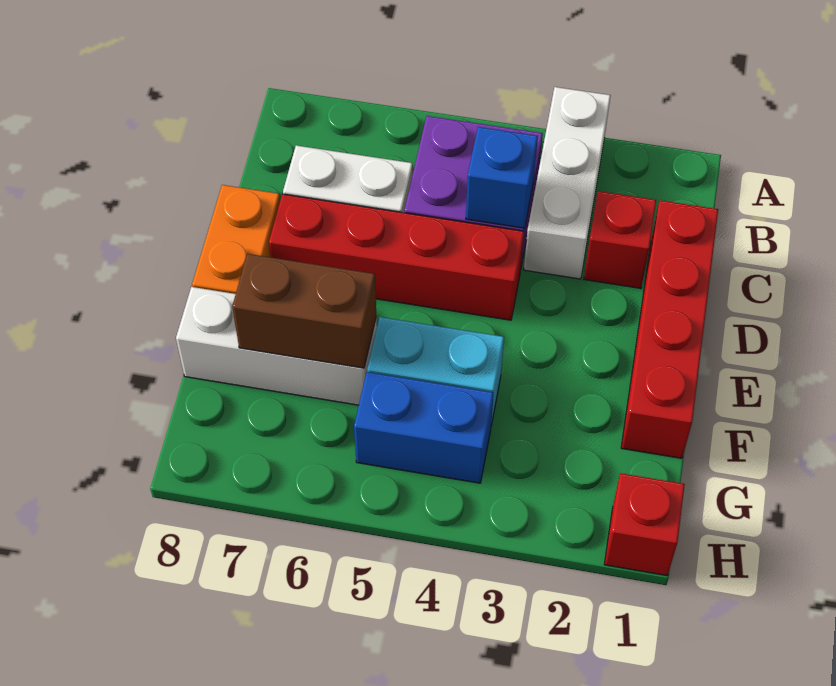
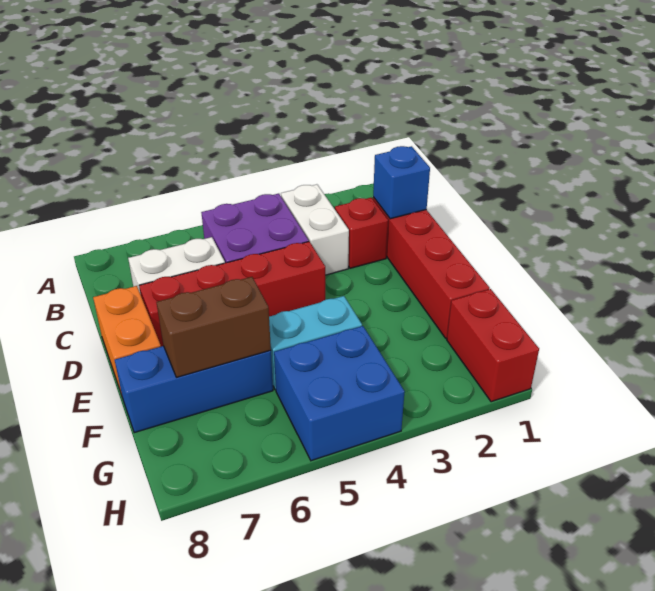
white brick A3:C3 level 1 -> white brick B3:C3 level 1
blue brick C4 level 2 -> blue brick C1 level 2
white brick F6:F8 level 1 -> blue brick F6:F8 level 1
blue brick G4:G5 level 1 -> blue brick G4:H5 level 1
red brick H1 level 1 -> red brick G1:H1 level 1

